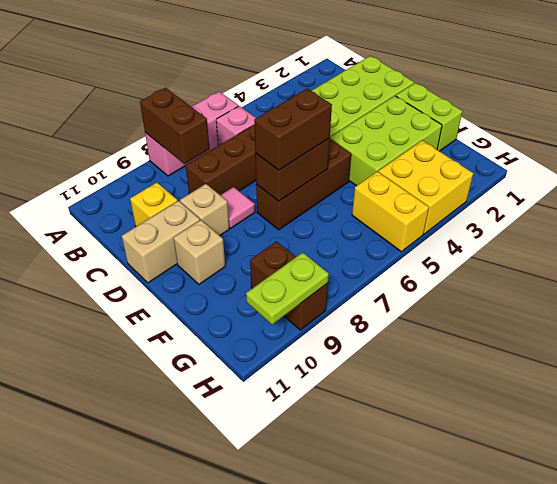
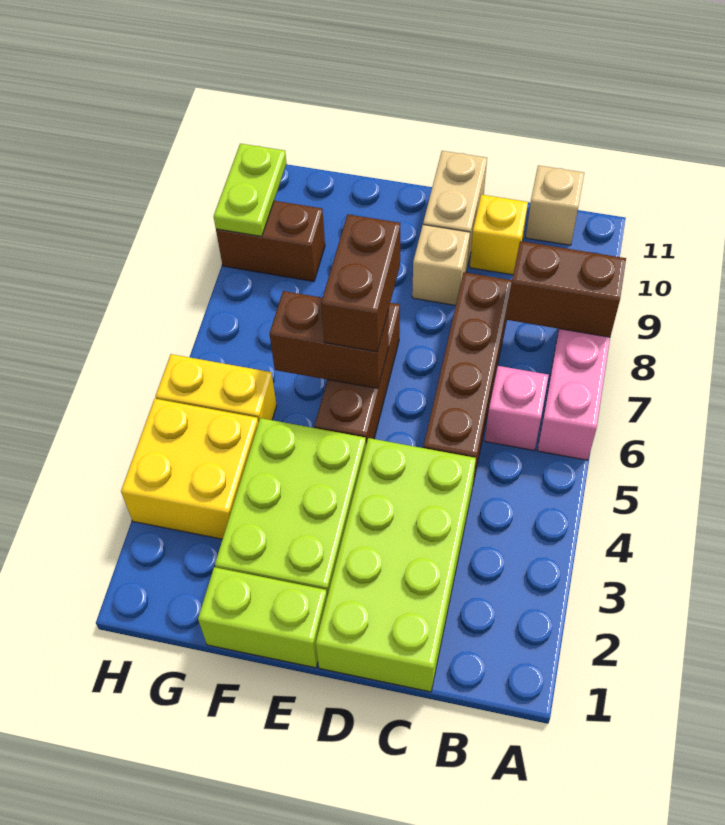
pink tile D8 level 1 -> none
brown brick E6:E7 level 2 -> brown brick E6:F6 level 2
tan brick E10 level 1 -> tan brick B11 level 1

